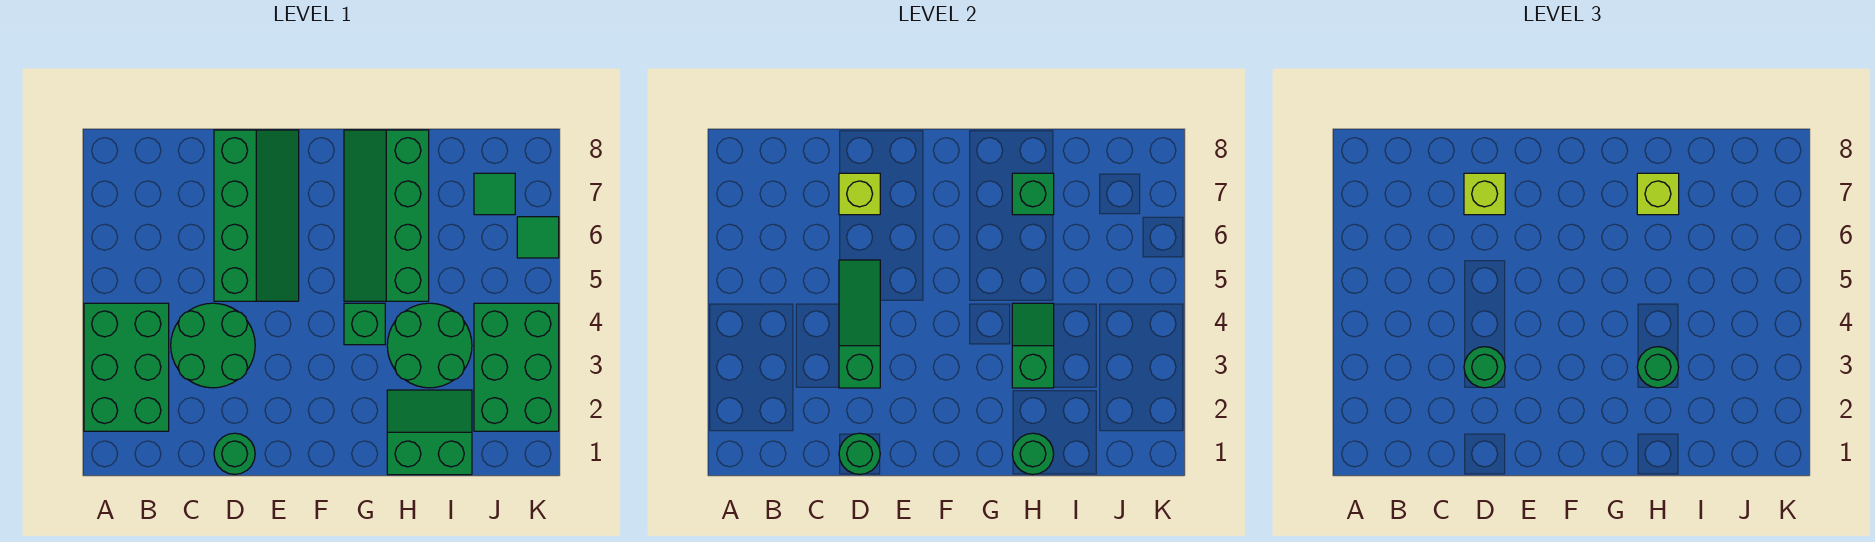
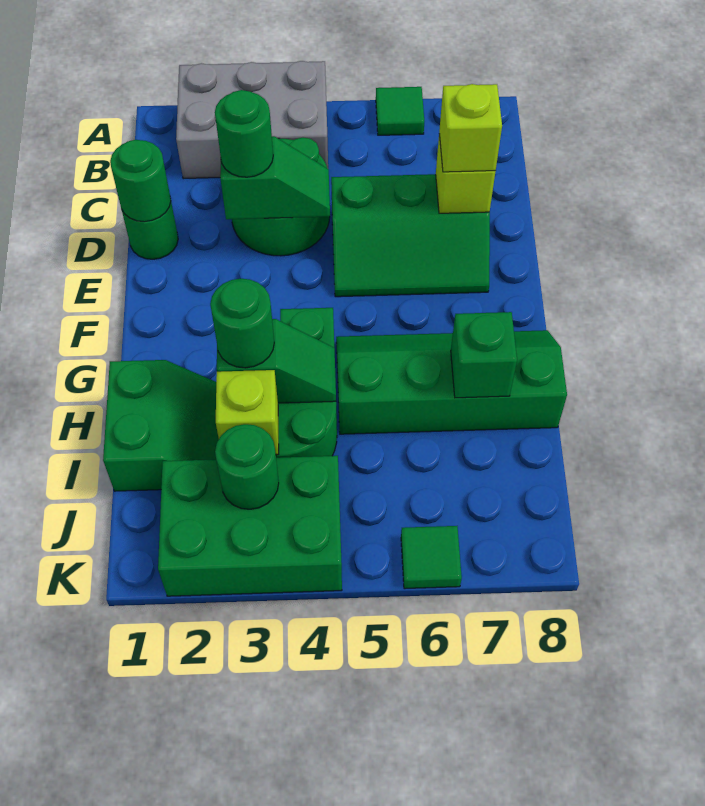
green brick A2:B4 level 1 -> grey brick A2:B4 level 1
green slope D3:D5 level 2 top 3 -> green slope D3:D4 level 2 top 3
green slope D5:E8 level 1 top D -> green slope D5:E7 level 1 top D
green round brick H1 level 2 -> green round brick J3 level 2
lime brick H7 level 3 -> lime brick I3 level 2
green tile J7 level 1 -> green tile A6 level 1

